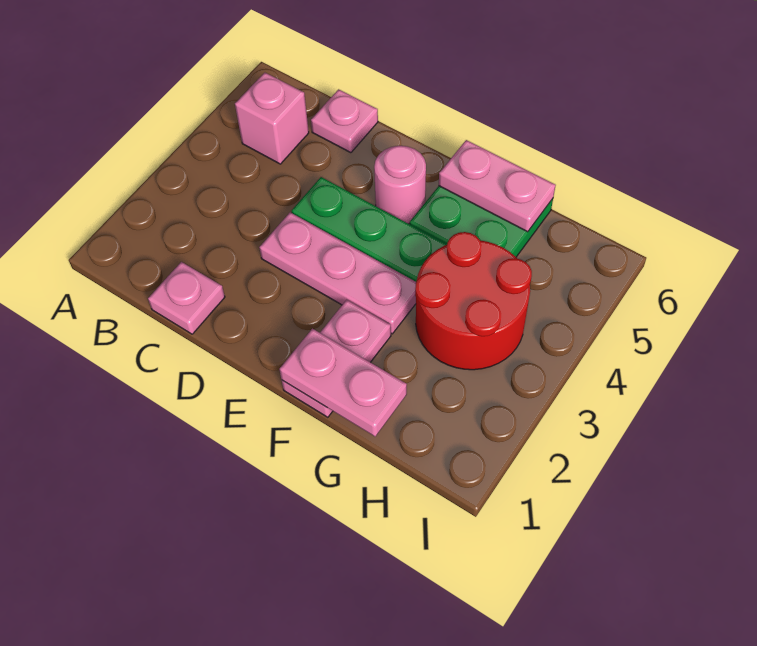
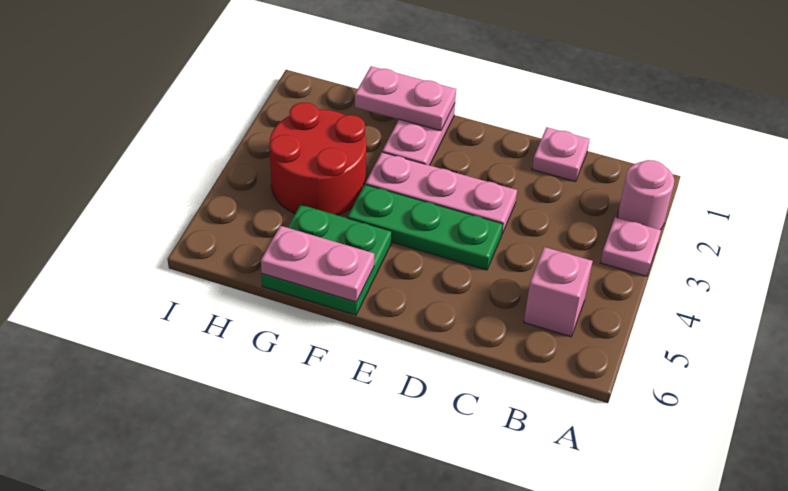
pink plate C6 level 1 -> pink plate A3 level 1
pink round brick E5 level 1 -> pink round brick A2 level 1

